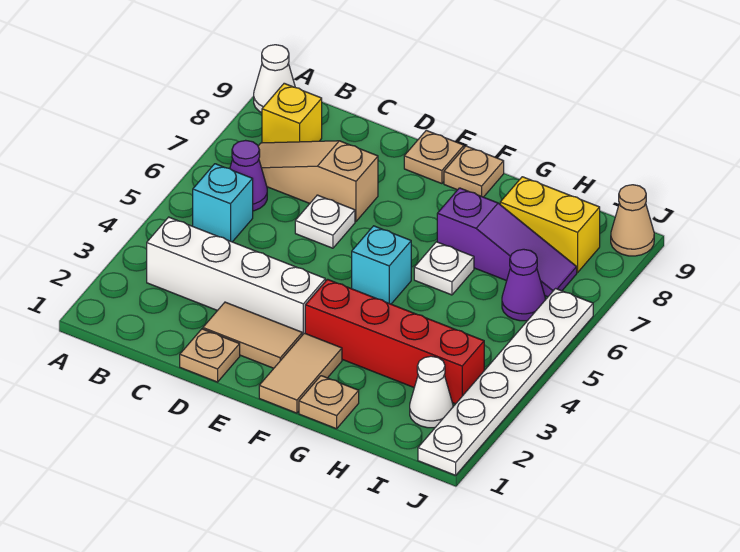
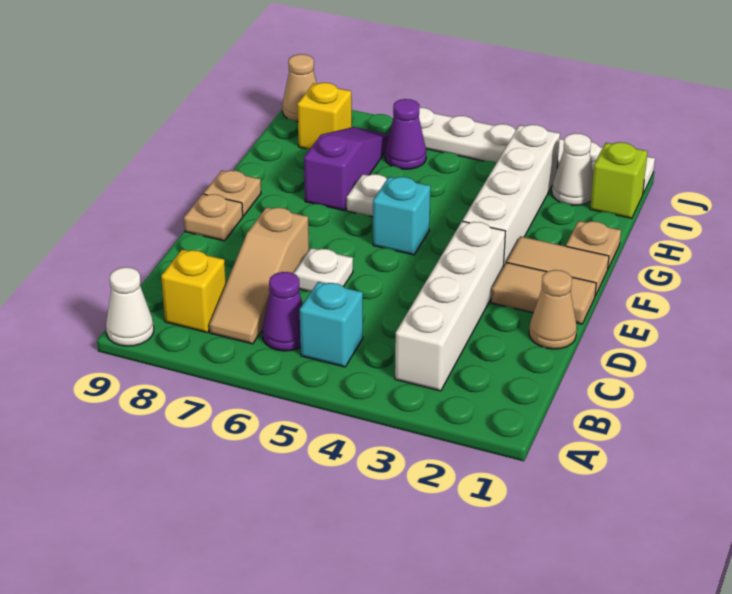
tan plate D1 level 1 -> tan cone D1 level 1
tan tile D2:E2 level 1 -> tan tile E1:E2 level 1
red brick F3:I3 level 1 -> white brick F3:I3 level 1
yellow brick H8:I8 level 1 -> yellow brick I8 level 1
none -> lime brick I1 level 1

